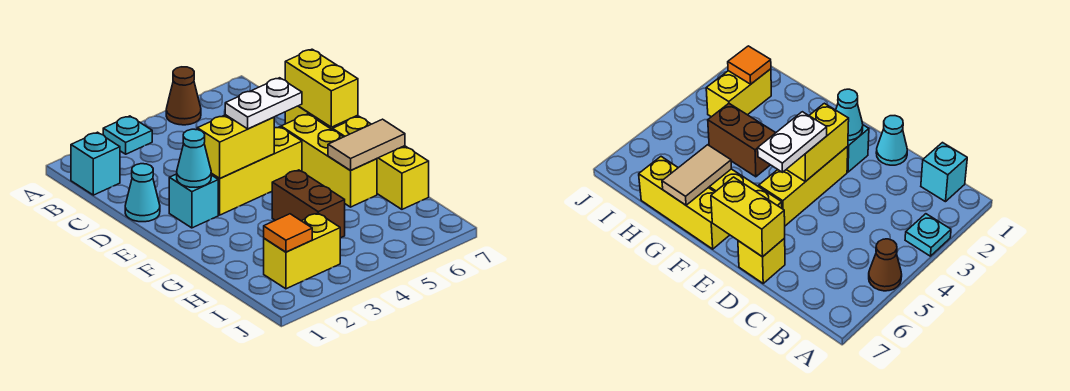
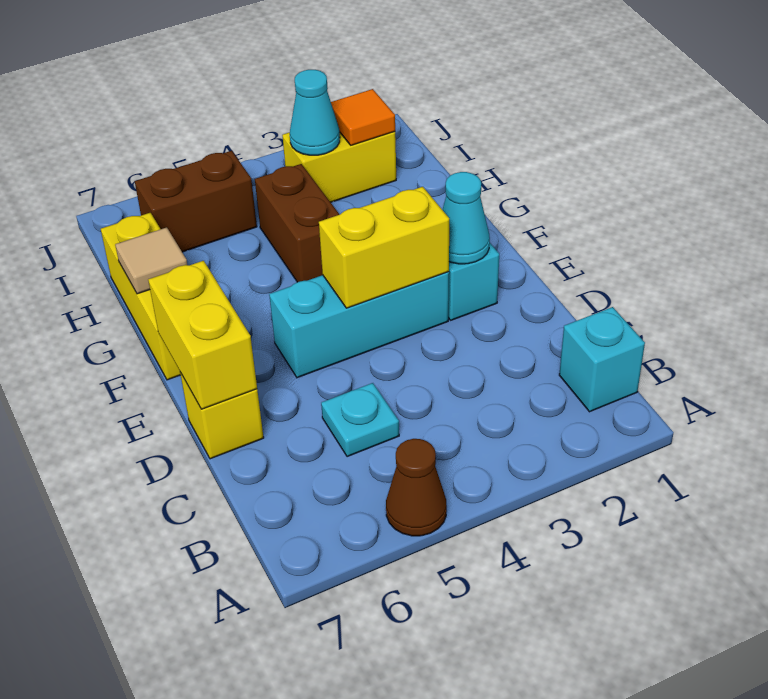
cyan plate A3 level 1 -> cyan plate C5 level 1
cyan cone D1 level 1 -> cyan cone I3 level 2
yellow brick E3:E5 level 1 -> cyan brick E3:E5 level 1
white plate E4:E5 level 3 -> none
yellow brick E6:G6 level 1 -> none
tan tile G6:G7 level 2 -> tan tile G7 level 2
none -> brown brick I5:I6 level 1

